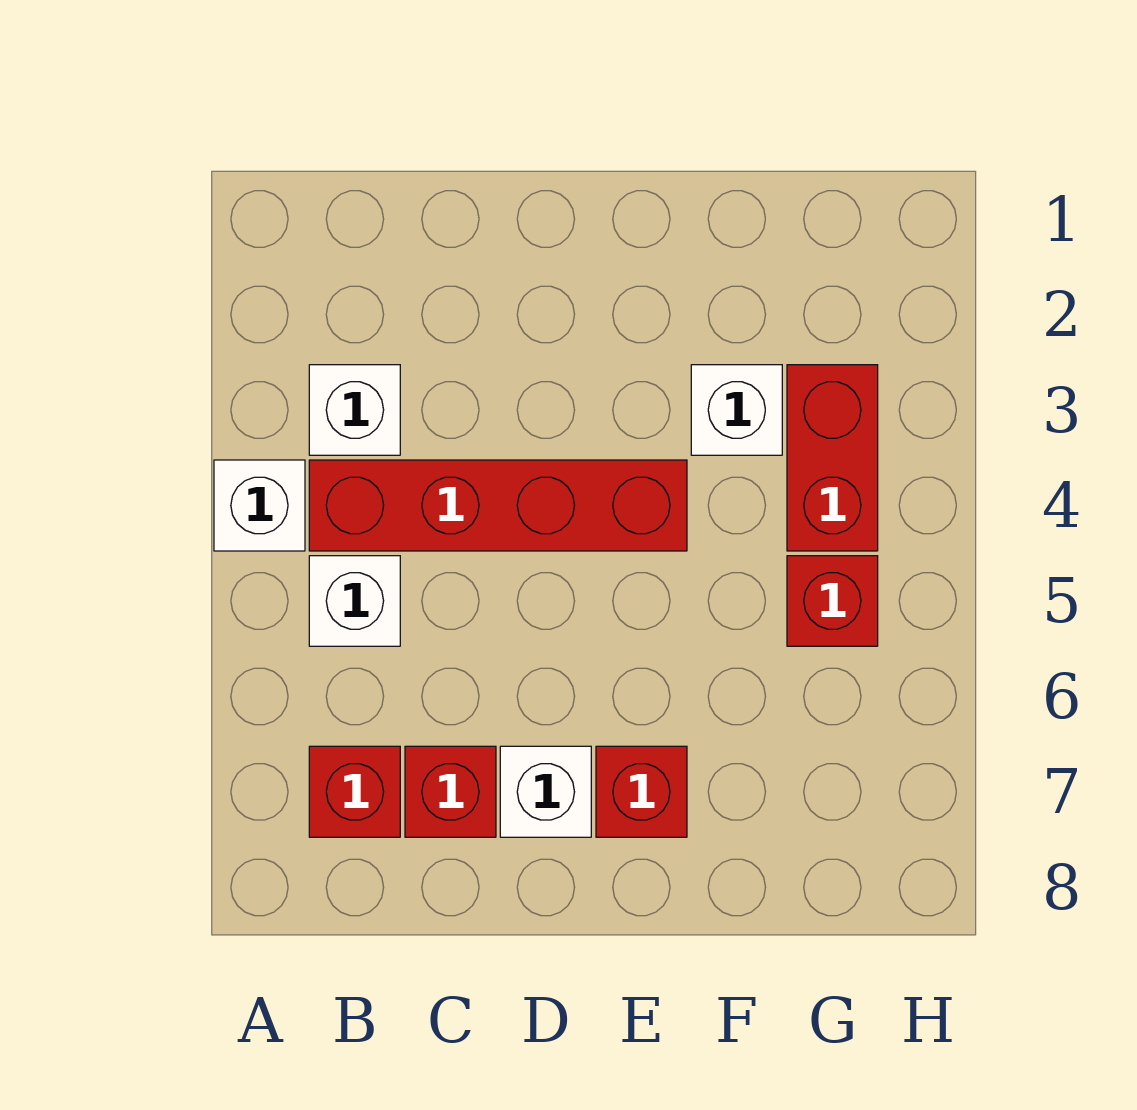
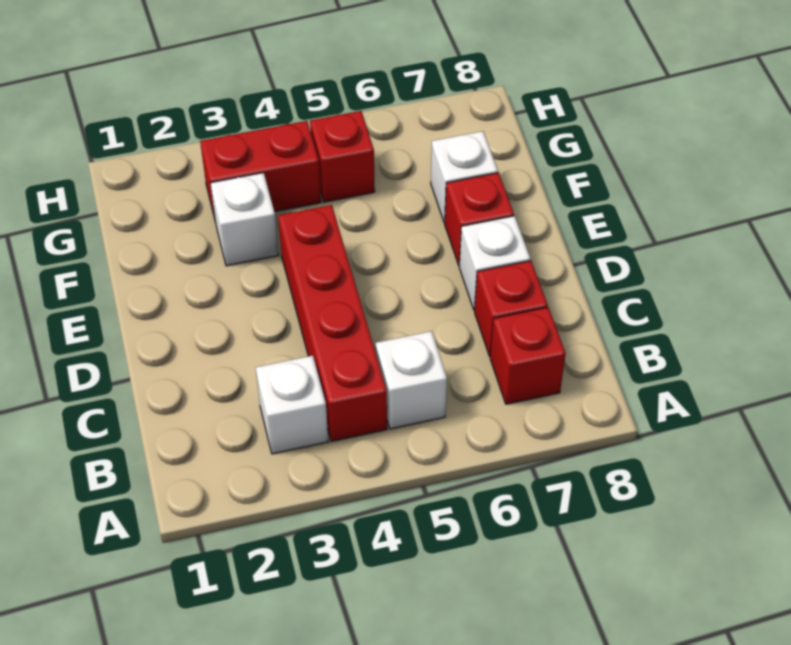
white brick A4 level 1 -> white brick F7 level 1

